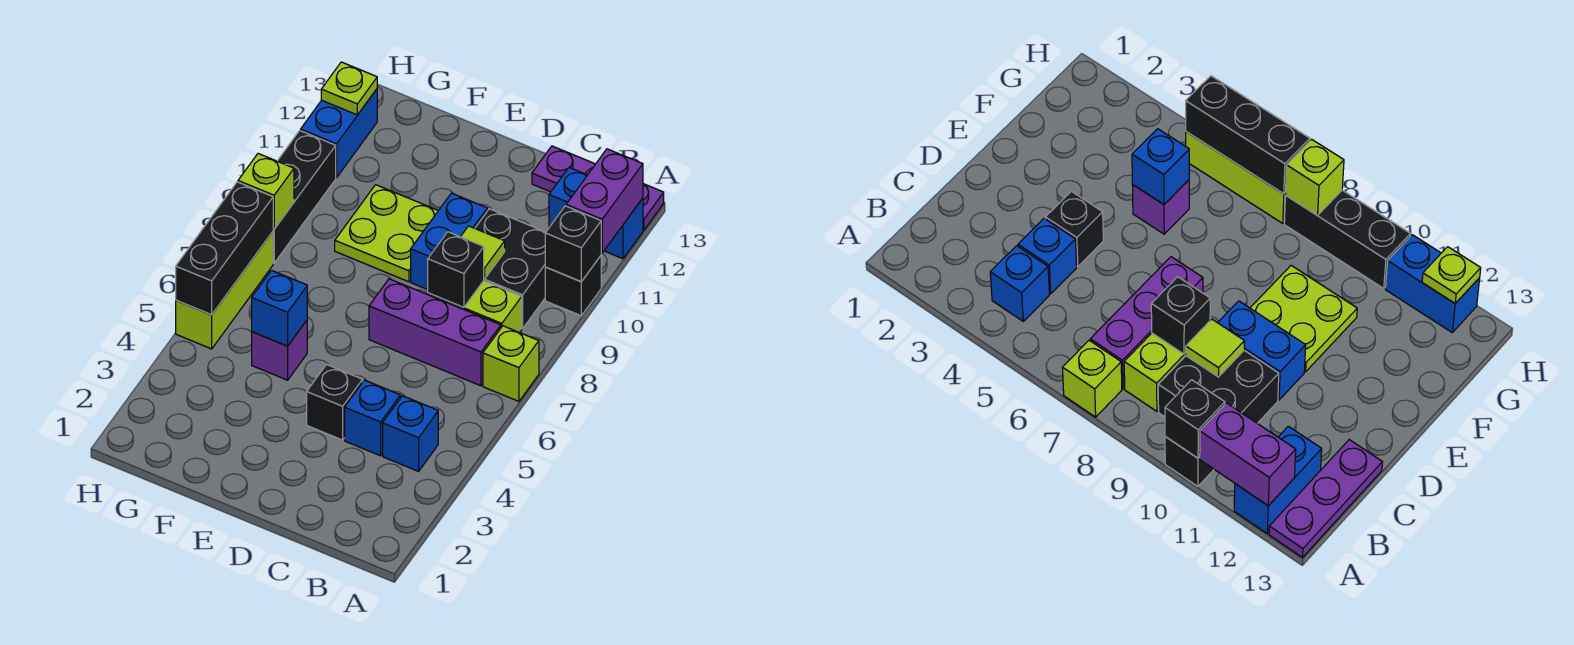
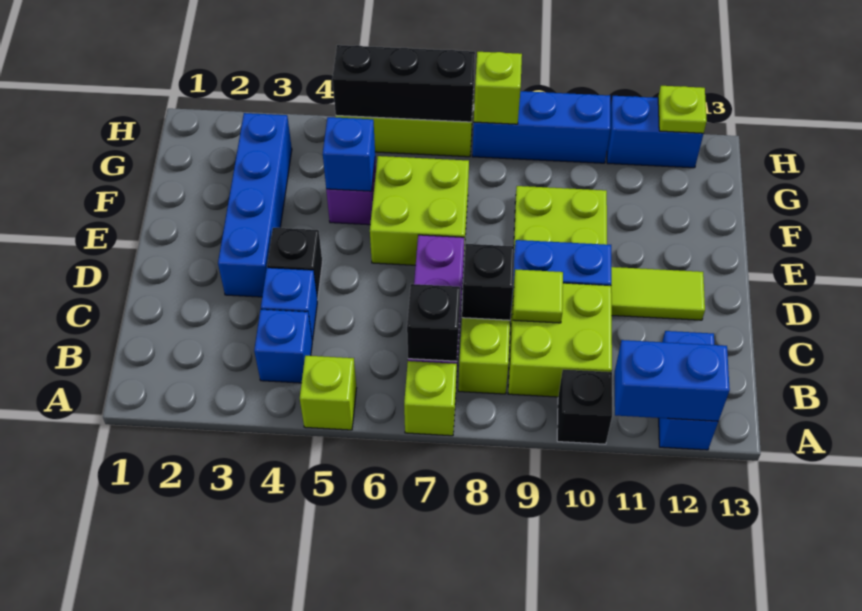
none -> lime brick A5 level 1
black brick A10 level 2 -> black brick B7 level 2
purple brick A11:A12 level 2 -> blue brick A11:A12 level 2
purple plate A13:C13 level 1 -> none
black brick B9:C10 level 1 -> lime brick B9:C10 level 1
none -> blue brick D3:G3 level 1
none -> lime tile D11:D12 level 1
none -> lime brick E6:F7 level 1
black brick H8:H10 level 1 -> blue brick H8:H10 level 1

